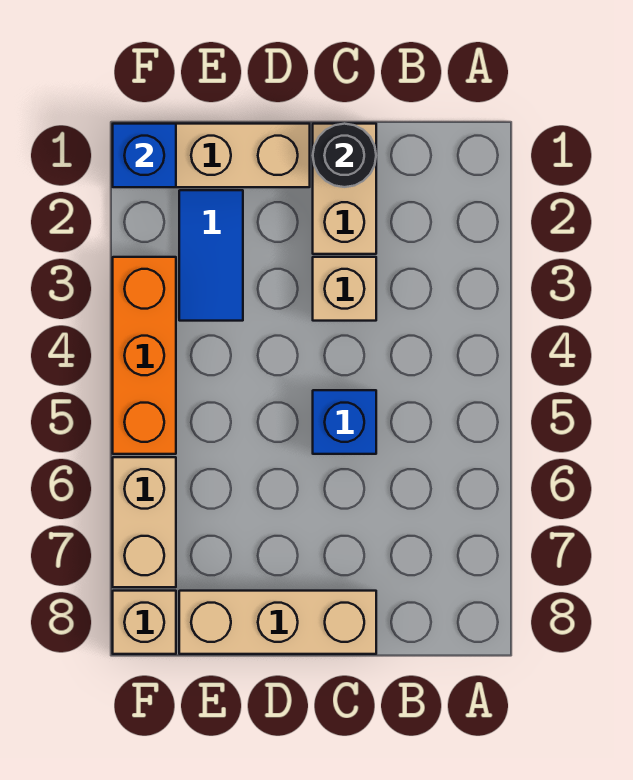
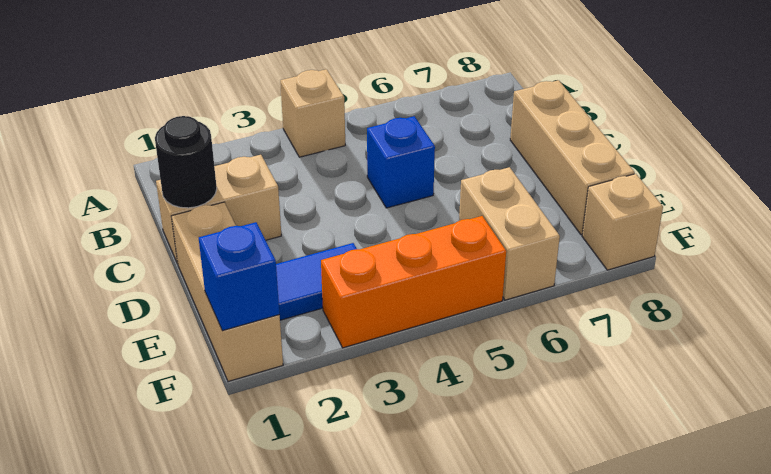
tan brick C3 level 1 -> tan brick A4 level 1
tan brick F6:F7 level 1 -> tan brick E6:F6 level 1

